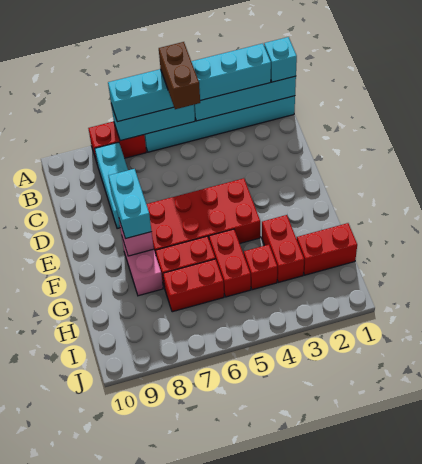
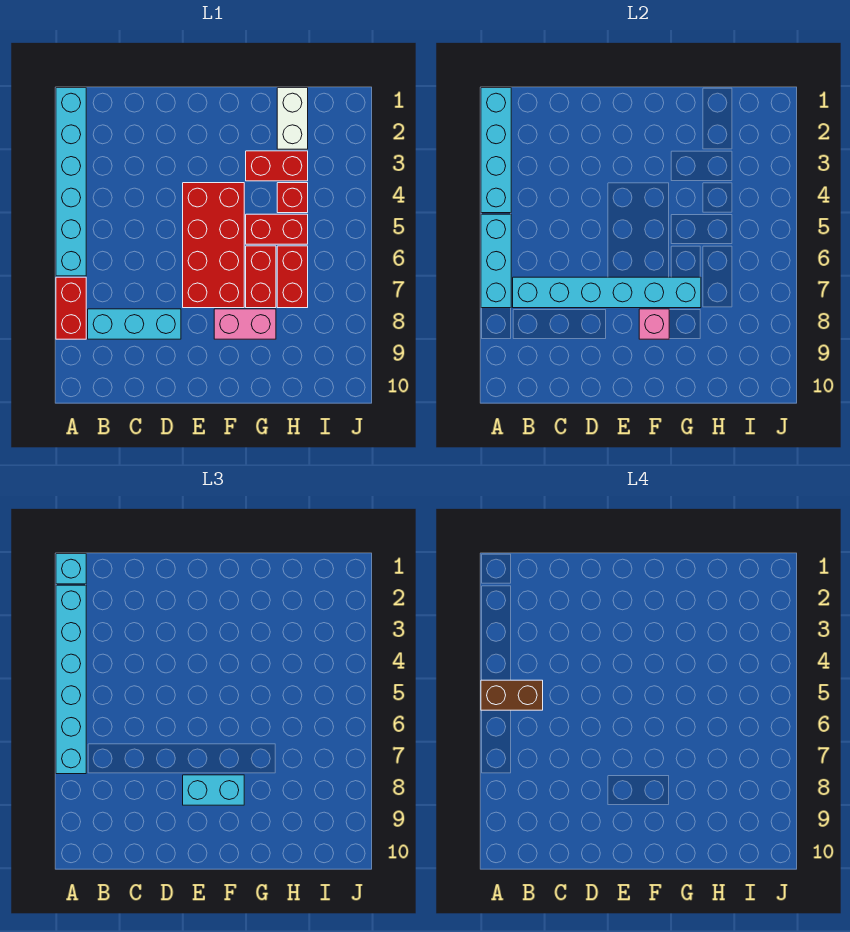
none -> cyan brick B7:G7 level 2
red brick H1:H2 level 1 -> white brick H1:H2 level 1

